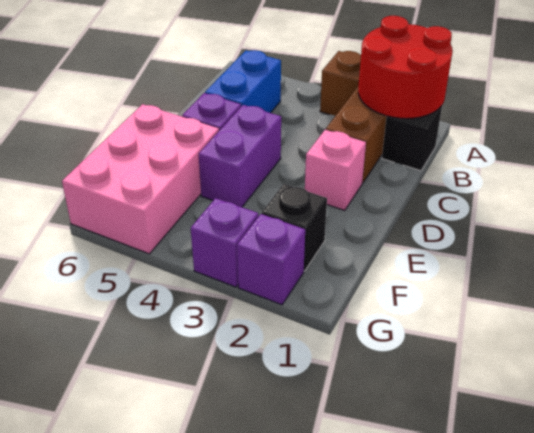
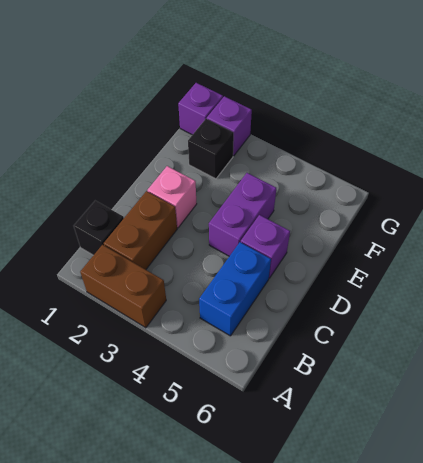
red round brick A1:B2 level 2 -> none
pink brick E5:G6 level 1 -> none
purple brick G3 level 1 -> purple brick G1 level 1

